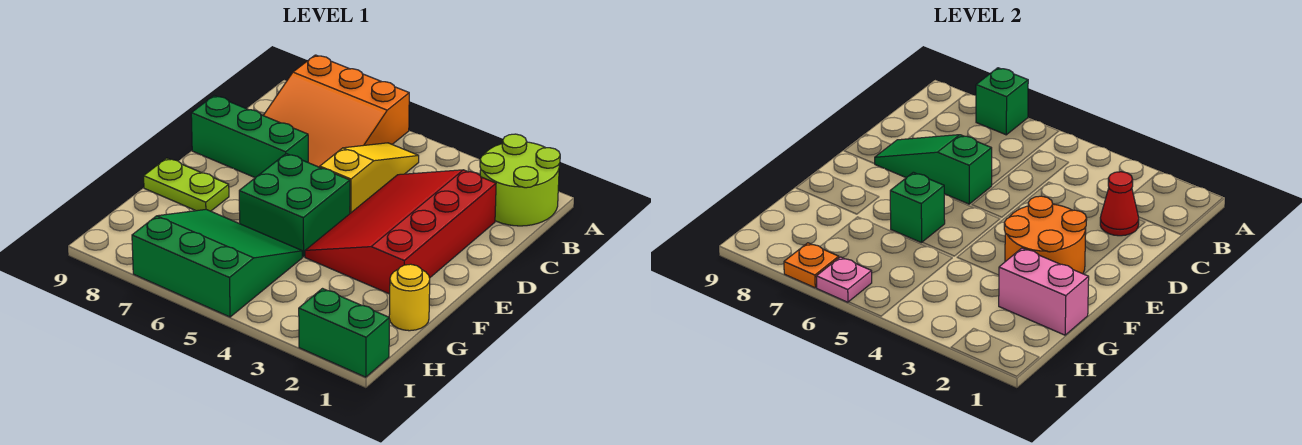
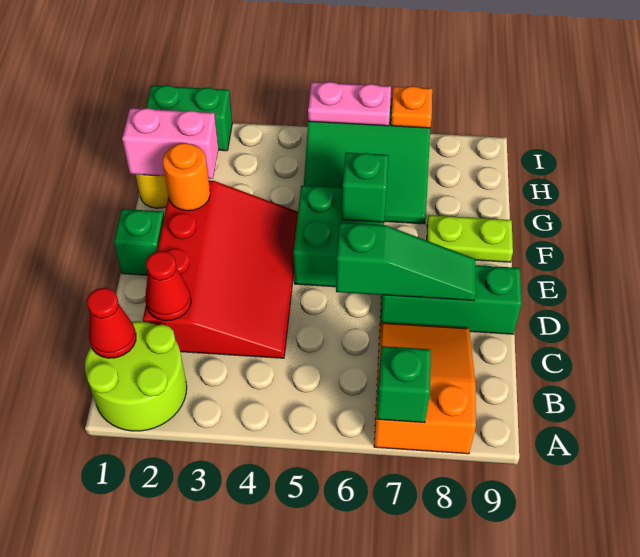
orange slope A6:C8 level 1 top A -> orange slope A7:C8 level 1 top A
none -> red cone B1 level 2
yellow slope B5:D5 level 1 top D -> none
none -> green brick E1 level 1
orange round brick E2:F3 level 2 -> orange round brick F2 level 2
pink plate I6 level 2 -> pink plate I5:I6 level 2

